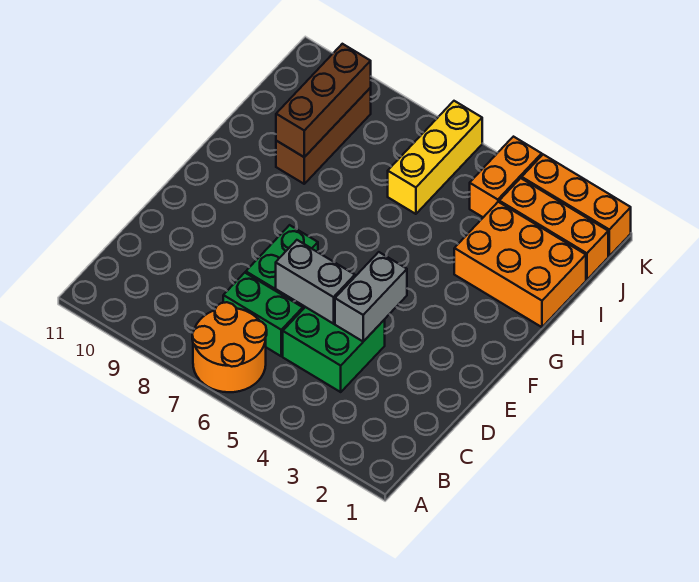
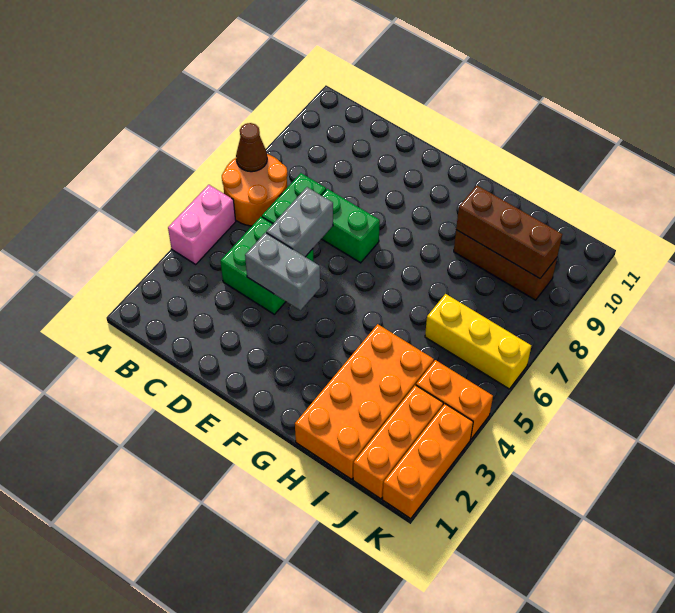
none -> pink brick A4:A5 level 1
none -> brown cone A7 level 2
orange brick H1:I3 level 1 -> orange brick H1:I4 level 1

